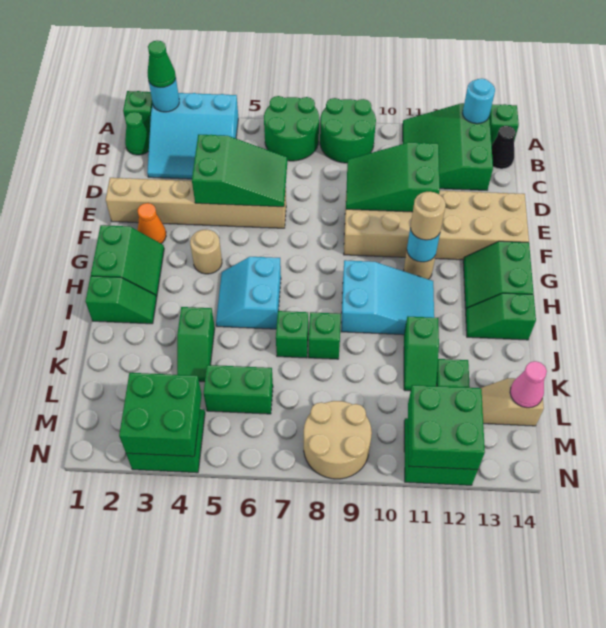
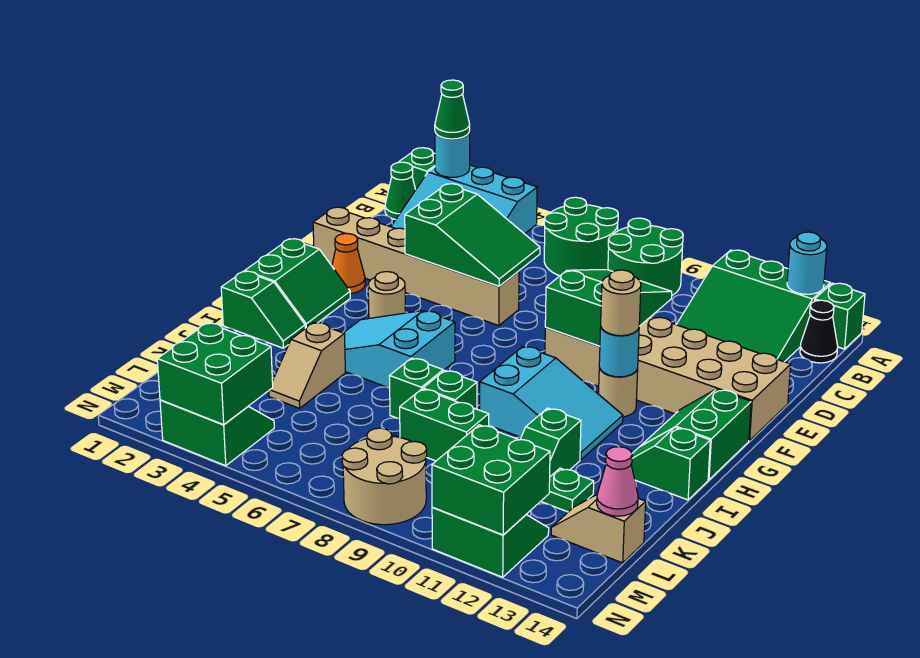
green slope A11:C13 level 1 top 13 -> green slope A11:C13 level 1 top A
green slope D9:E11 level 2 top 11 -> green slope D9:F10 level 2 top F
cyan slope H5:I6 level 1 top 6 -> cyan slope H4:I6 level 1 top 6
green slope J4:K4 level 1 top J -> tan slope J4:K4 level 1 top J
green brick L5:L6 level 1 -> green brick K8:K9 level 1

